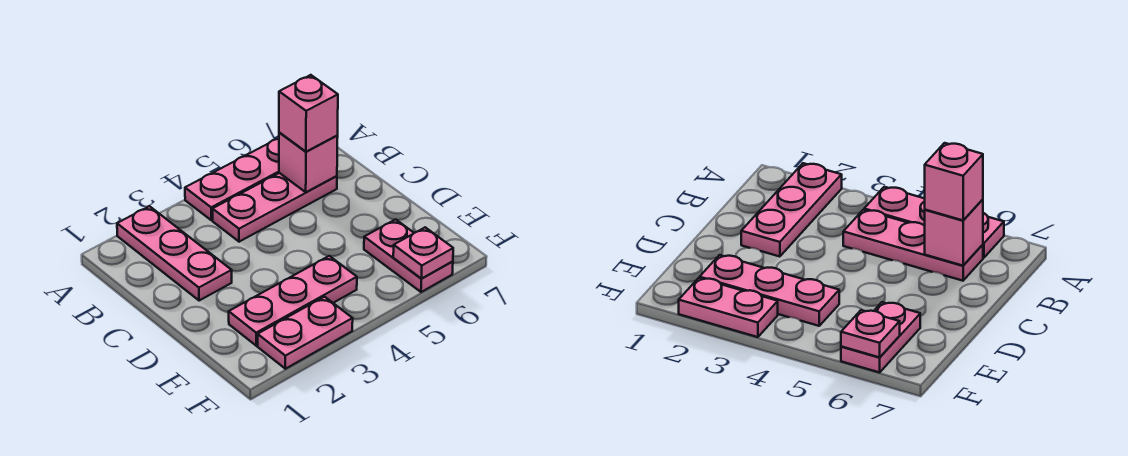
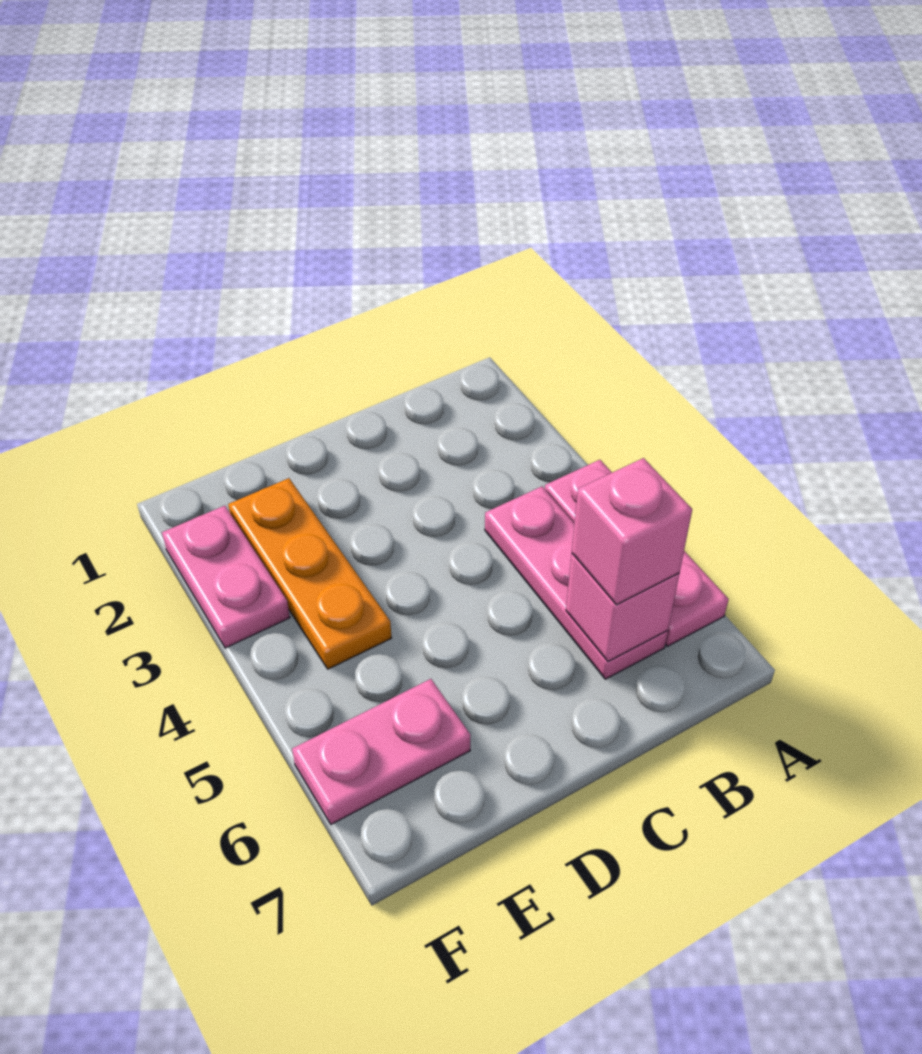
pink plate A2:C2 level 1 -> none
pink plate E2:E4 level 1 -> orange plate E2:E4 level 1
pink plate F6 level 2 -> none

